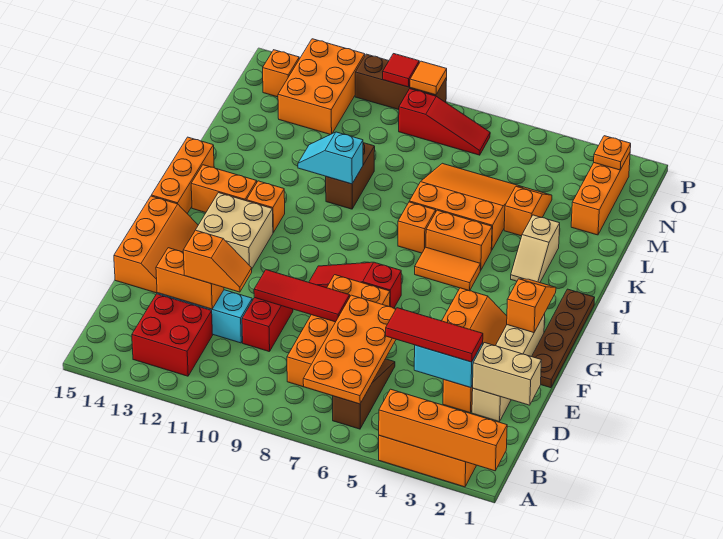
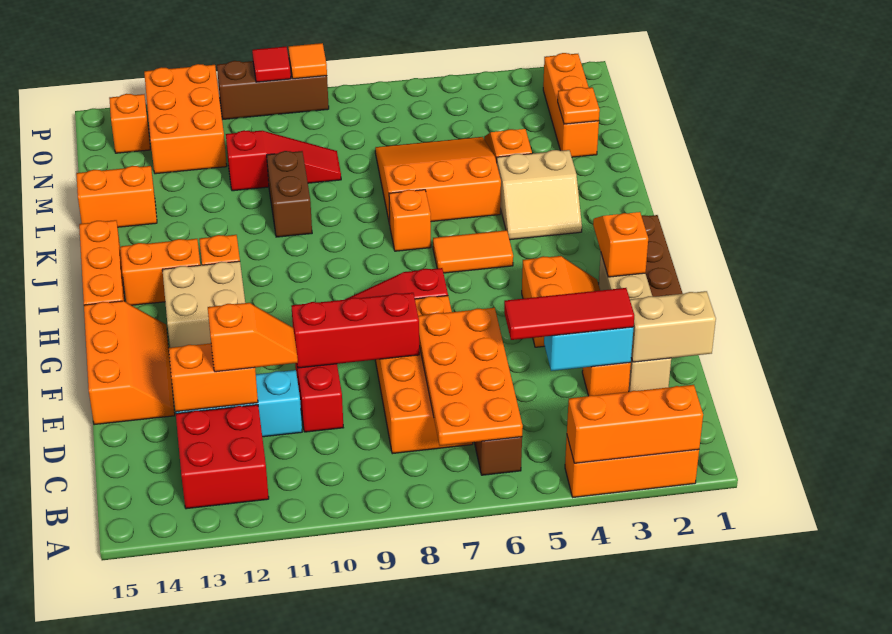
orange brick A1:A4 level 2 -> orange brick A2:A4 level 2
red tile E8:E10 level 2 -> red brick E8:E10 level 2
tan slope J3:K3 level 1 top K -> tan slope J3:K4 level 1 top K
orange brick J5:J6 level 1 -> orange brick L14:L15 level 1
cyan slope K10:K11 level 2 top 10 -> none
orange plate O2 level 2 -> orange plate M2 level 2
red slope O7:O9 level 1 top 9 -> red slope M9:M11 level 1 top 11

